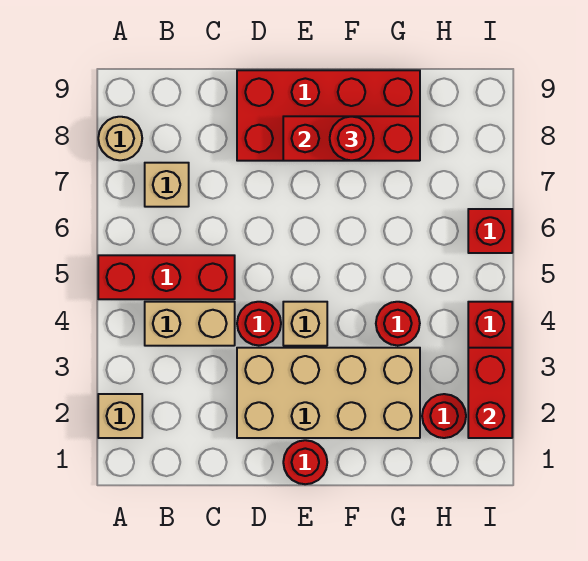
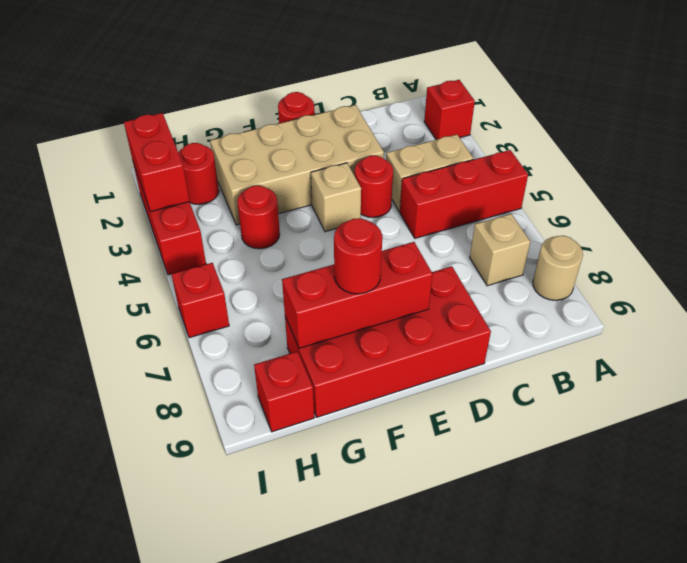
tan brick A2 level 1 -> red brick A2 level 1
none -> red brick H9 level 1

